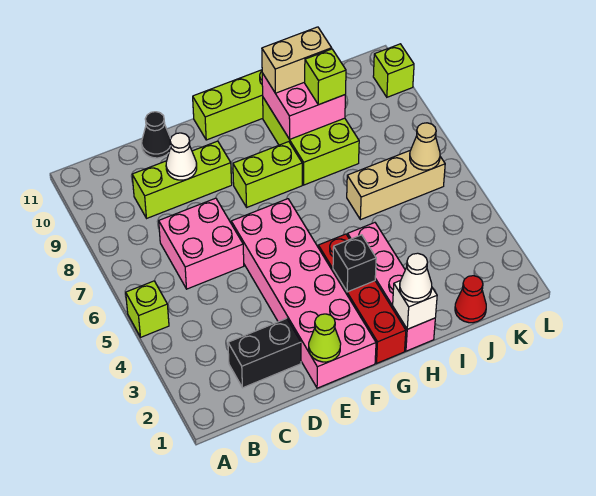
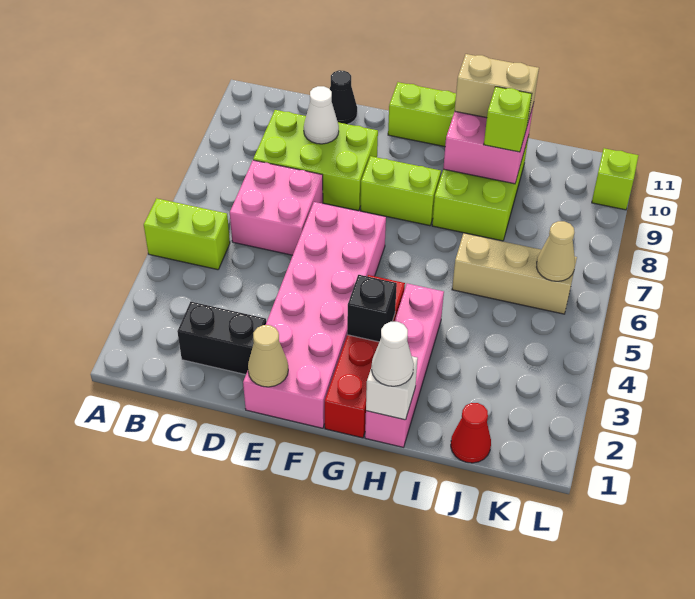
lime brick A5 level 1 -> lime brick A5:B5 level 1
lime brick C9:E9 level 1 -> lime brick C8:E9 level 1
lime cone E1 level 2 -> tan cone E1 level 2

